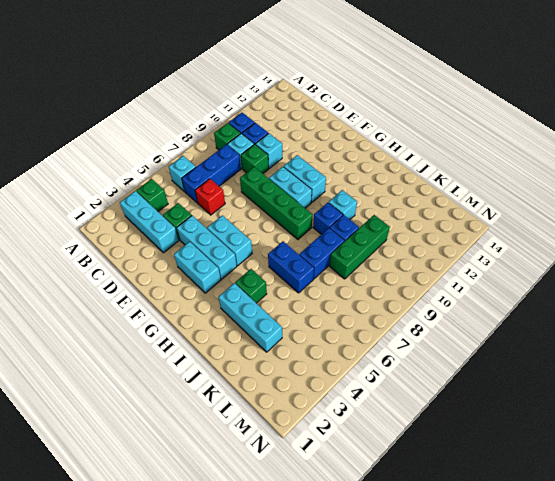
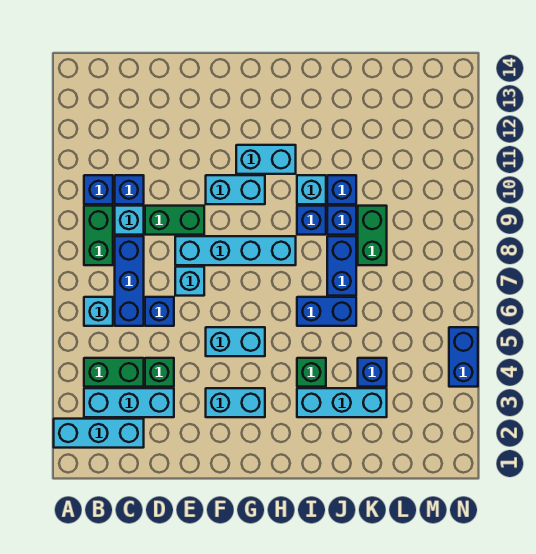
green brick B4 level 1 -> green brick B4:C4 level 1
green brick B9 level 1 -> green brick B8:B9 level 1
red brick D6 level 1 -> blue brick D6 level 1
green brick D9 level 1 -> green brick D9:E9 level 1
cyan brick D10 level 1 -> cyan brick E7 level 1
cyan brick E4:G4 level 1 -> cyan brick A2:C2 level 1
green brick E8:H8 level 1 -> cyan brick E8:H8 level 1
cyan brick F9:G9 level 1 -> cyan brick G11:H11 level 1
none -> blue brick J10 level 1
none -> blue brick K4 level 1
green brick K8:K10 level 1 -> green brick K8:K9 level 1
none -> blue brick N4:N5 level 1

